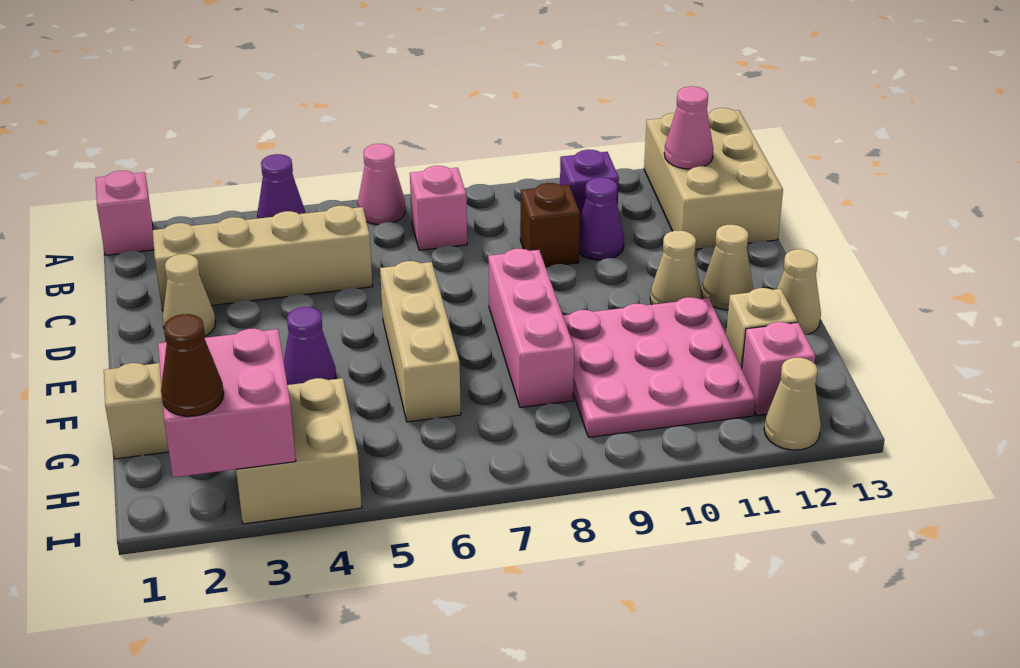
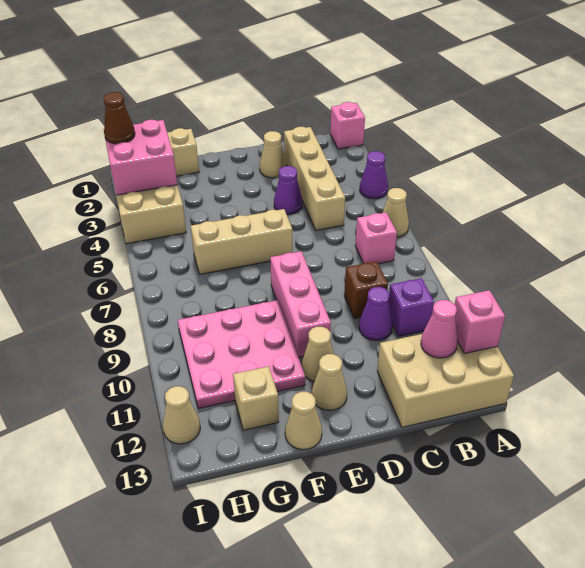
pink cone A6 level 1 -> tan cone A6 level 1
pink brick E8:G8 level 1 -> pink brick E8:E10 level 1
purple cone F4 level 1 -> purple cone D4 level 1
pink brick H12 level 1 -> pink brick A12 level 2

